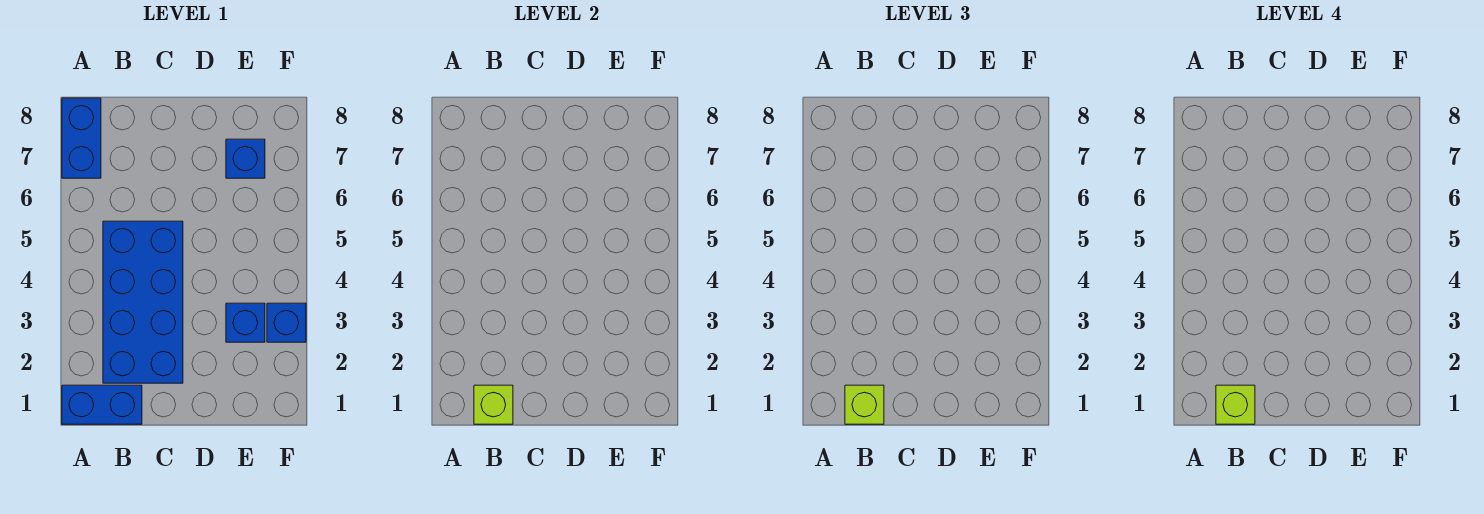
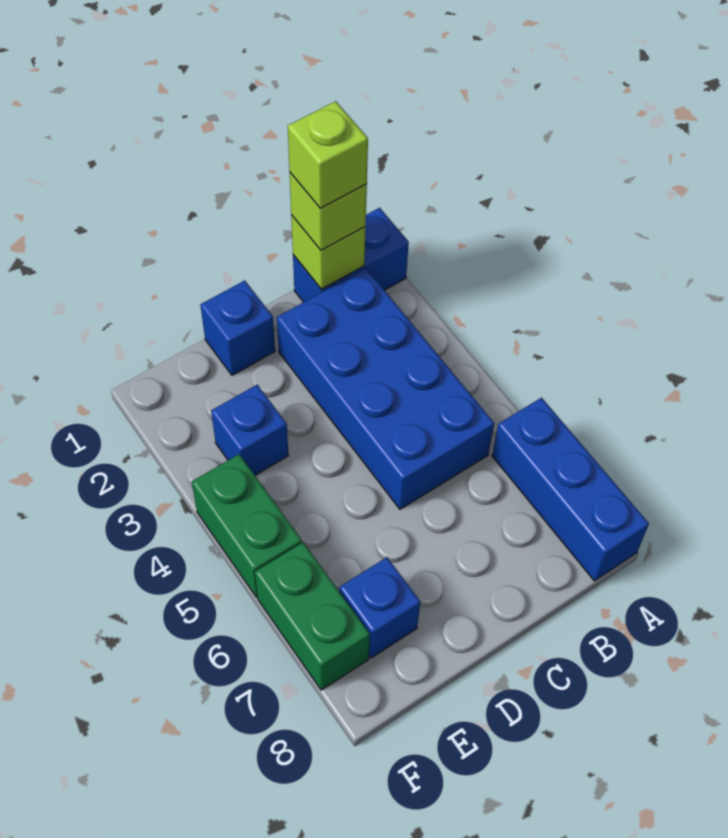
blue brick A7:A8 level 1 -> blue brick A6:A8 level 1
blue brick F3 level 1 -> blue brick D1 level 1
none -> green brick F4:F5 level 1
none -> green brick F6:F7 level 1

